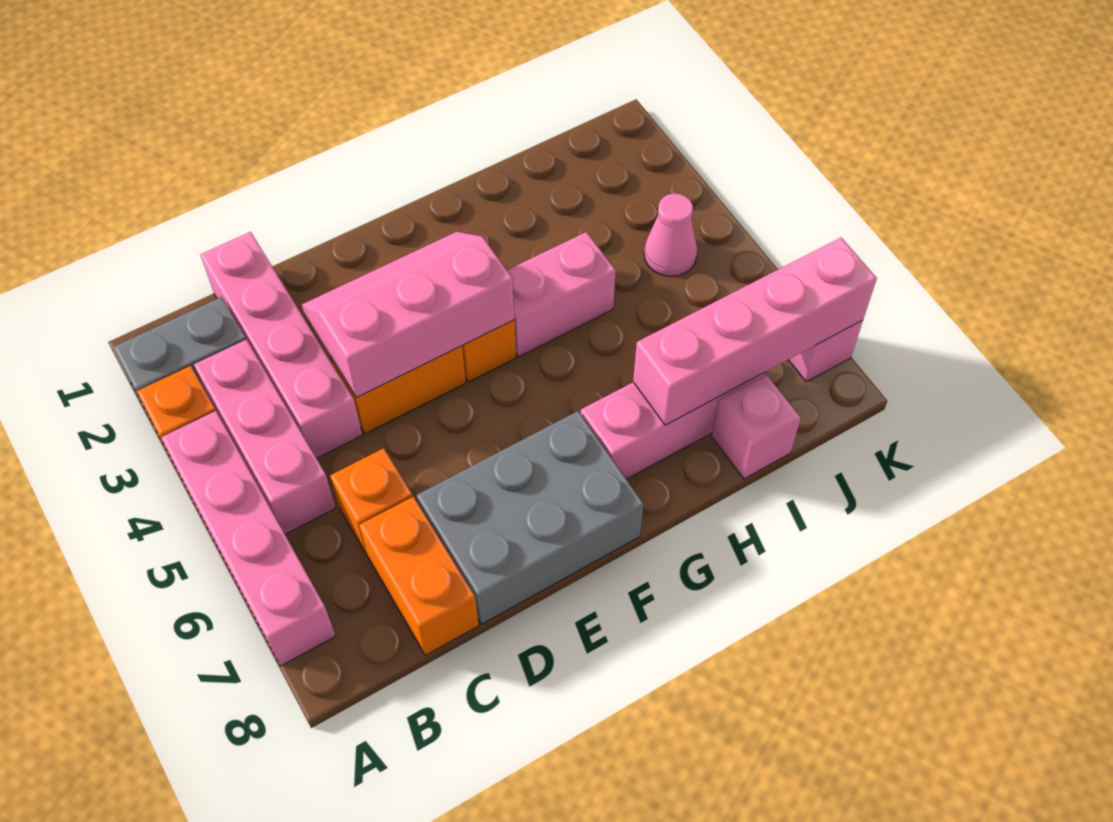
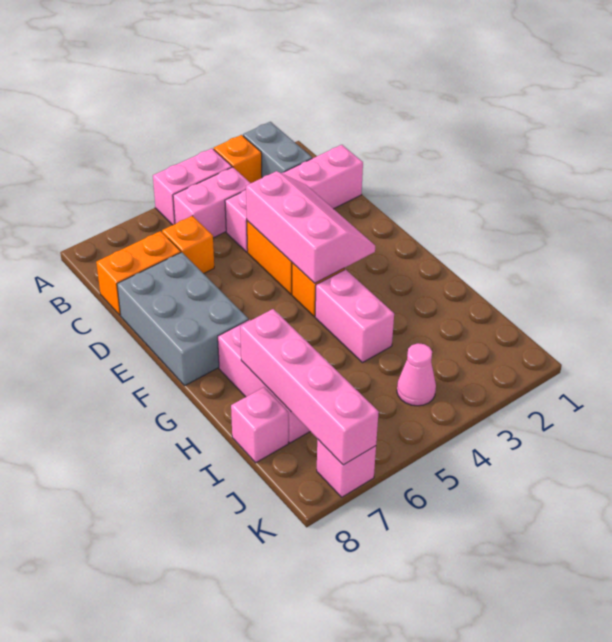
pink brick A4:A7 level 1 -> pink brick A4:A5 level 1
pink brick B3:B5 level 1 -> pink brick B4:B5 level 1

